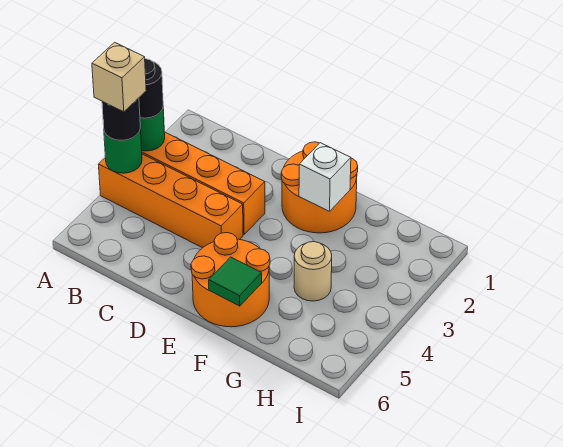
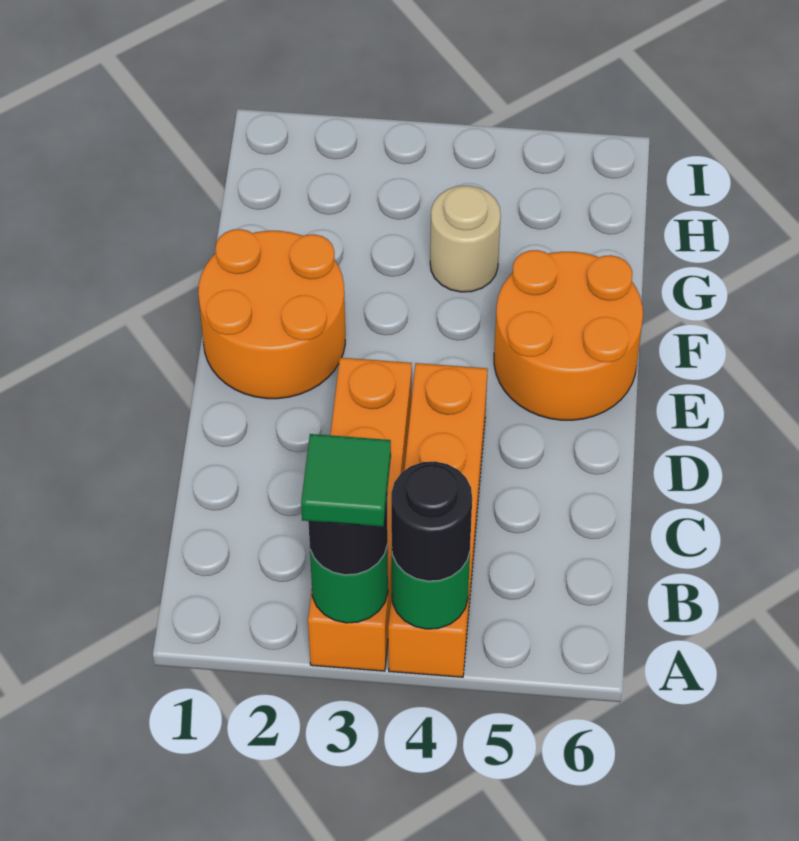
tan brick A4 level 4 -> none
white brick F2 level 2 -> none
green tile F6 level 2 -> green tile A3 level 4

